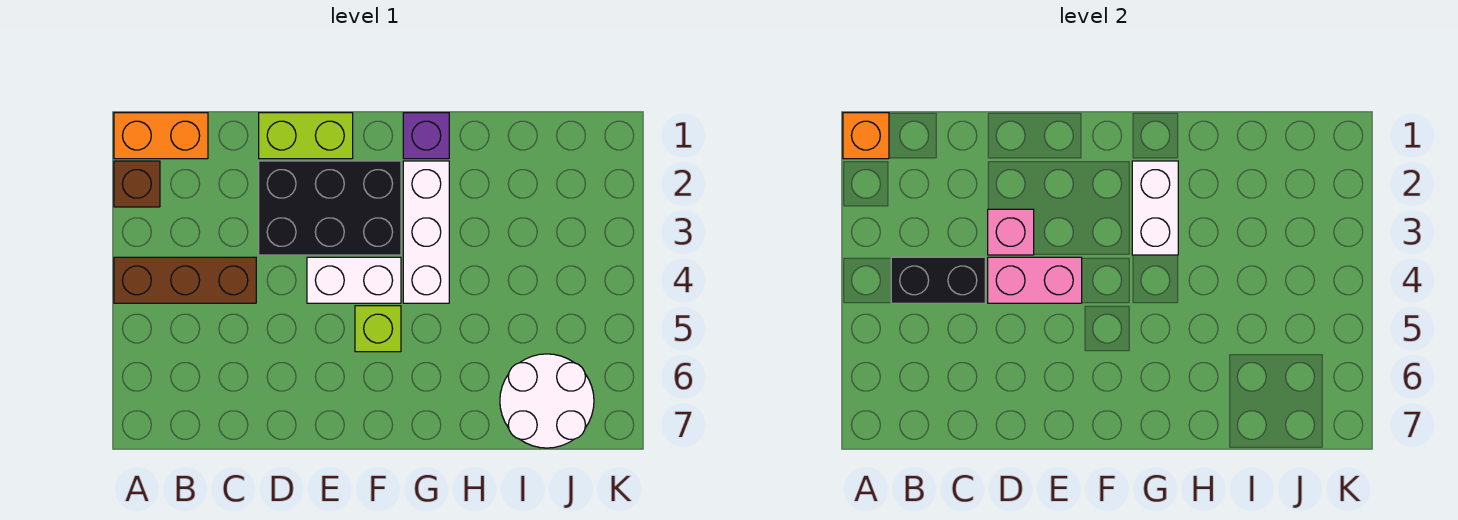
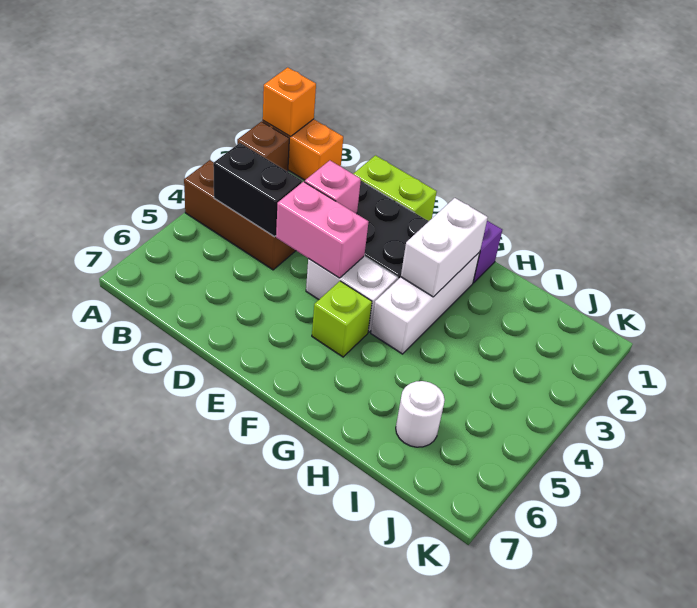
white round brick I6:J7 level 1 -> white round brick I6 level 1

